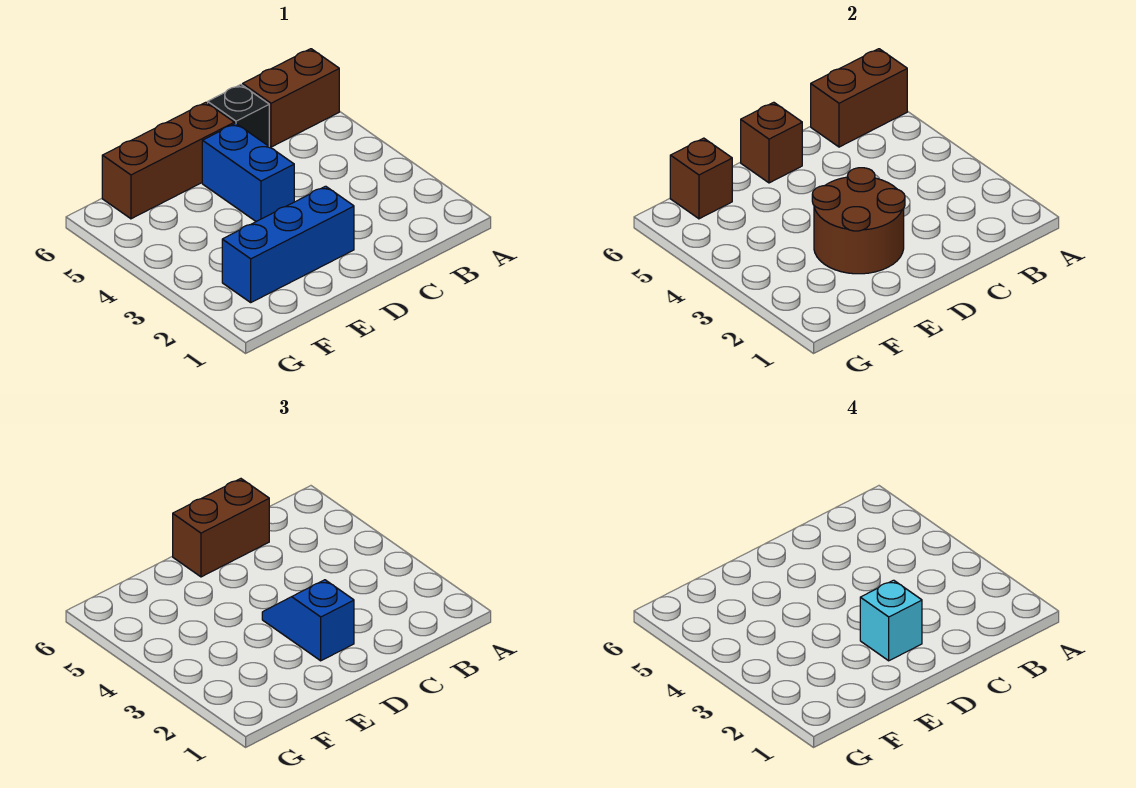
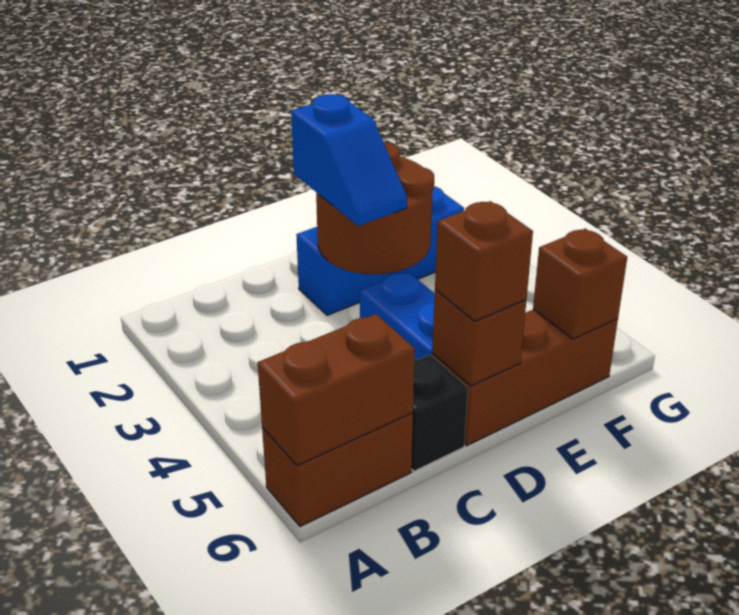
brown brick C6:D6 level 3 -> brown brick D6 level 3
cyan brick D2 level 4 -> none

